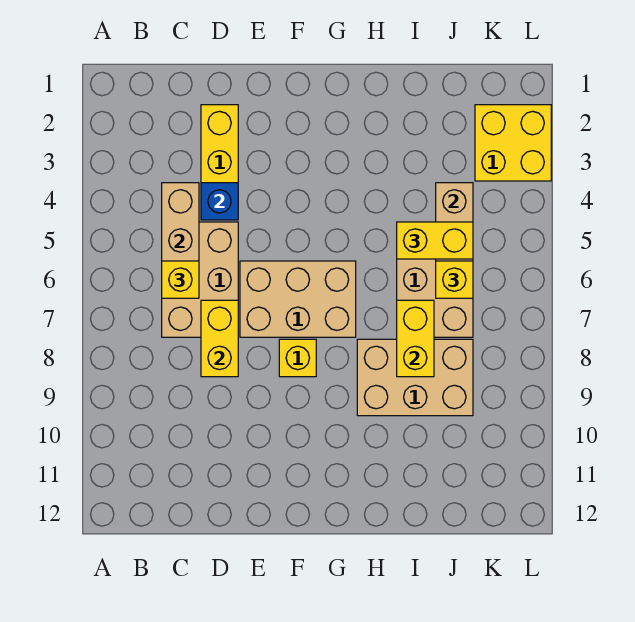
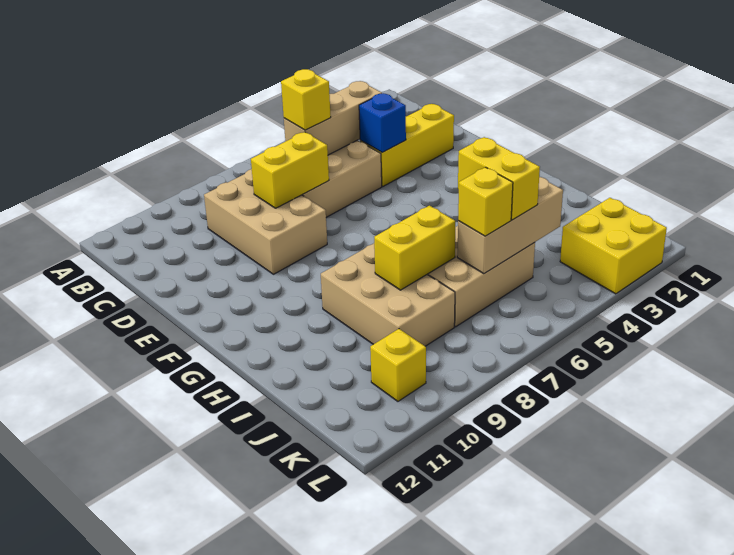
tan brick E6:G7 level 1 -> tan brick C8:E9 level 1
yellow brick F8 level 1 -> yellow brick K10 level 1

